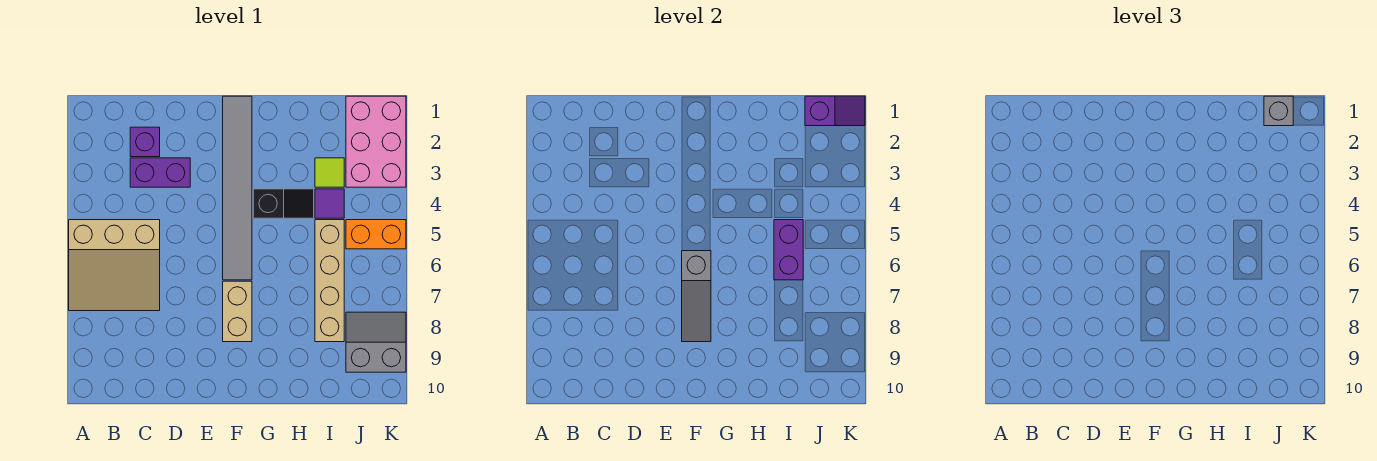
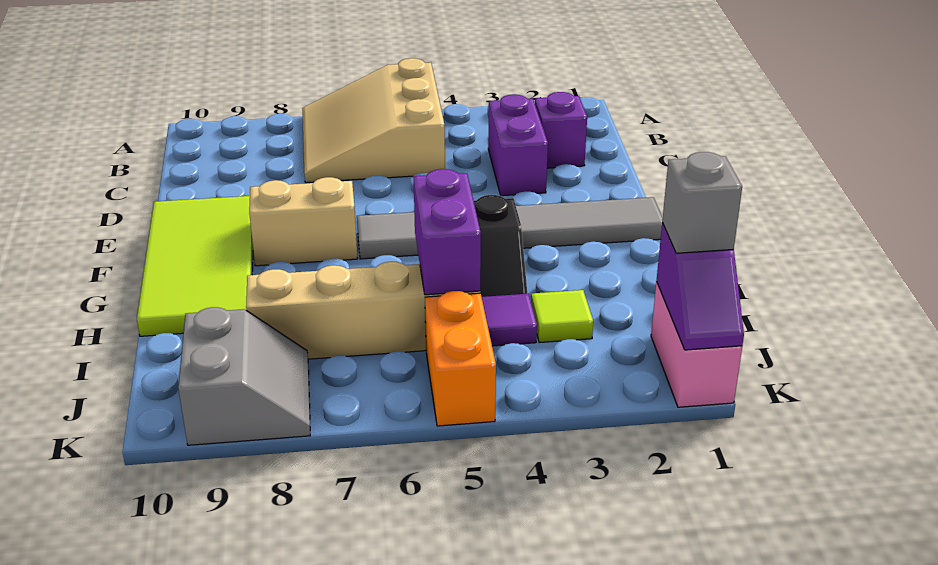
none -> lime tile E9:H10 level 1
grey slope F6:F8 level 2 top 6 -> none
purple brick I5:I6 level 2 -> purple brick H5:I5 level 2
pink brick J1:K3 level 1 -> pink brick J1:K1 level 1

